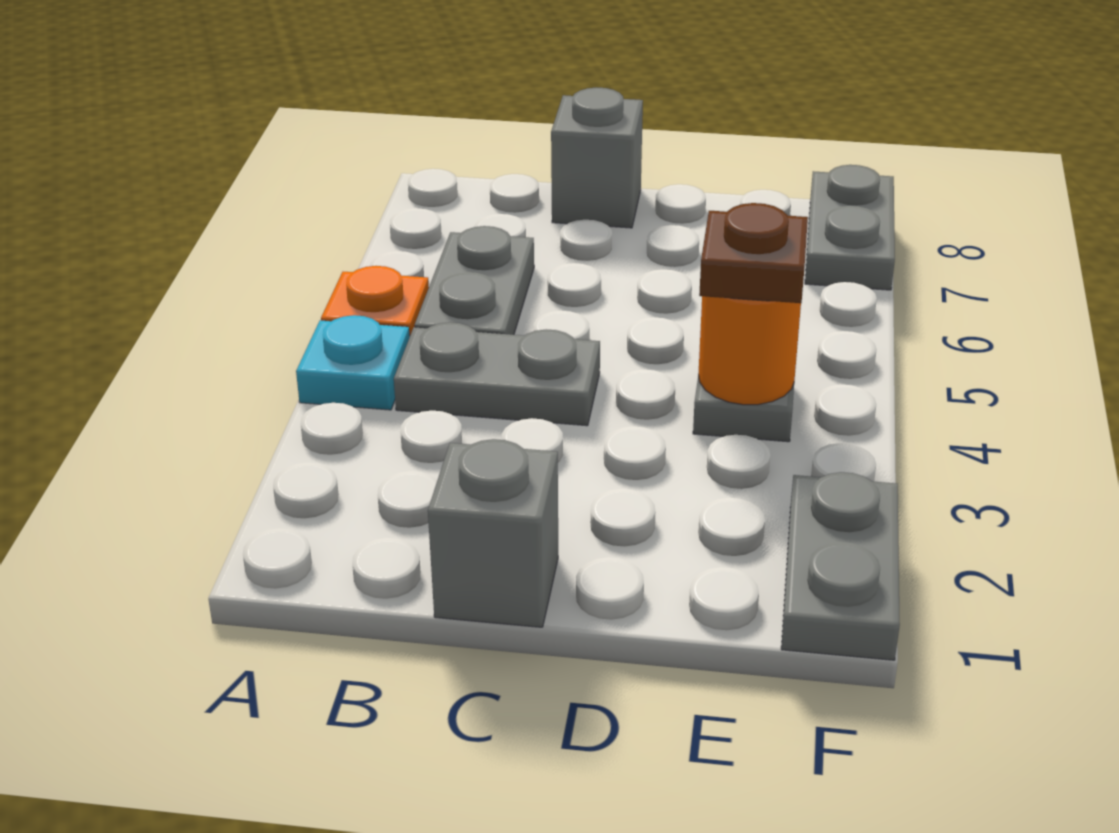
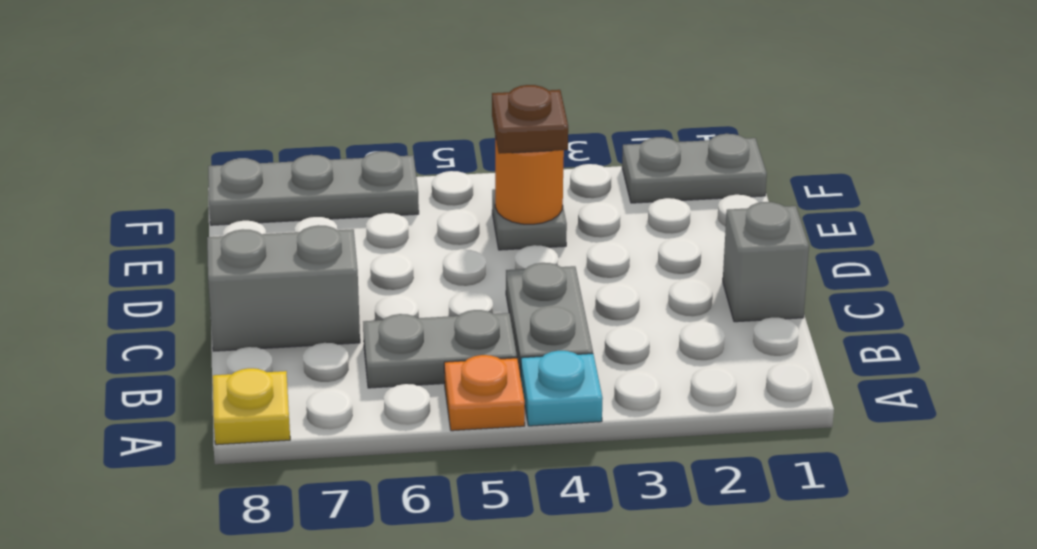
none -> yellow plate A8 level 1
grey brick C8 level 1 -> grey brick C7:C8 level 1
grey plate F7:F8 level 1 -> grey plate F6:F8 level 1

